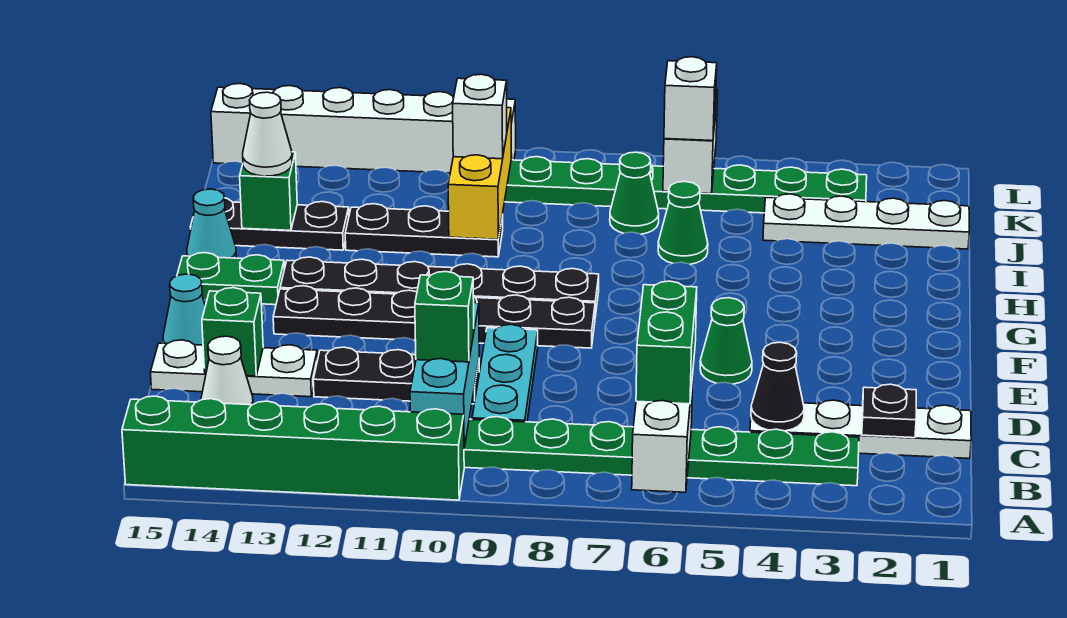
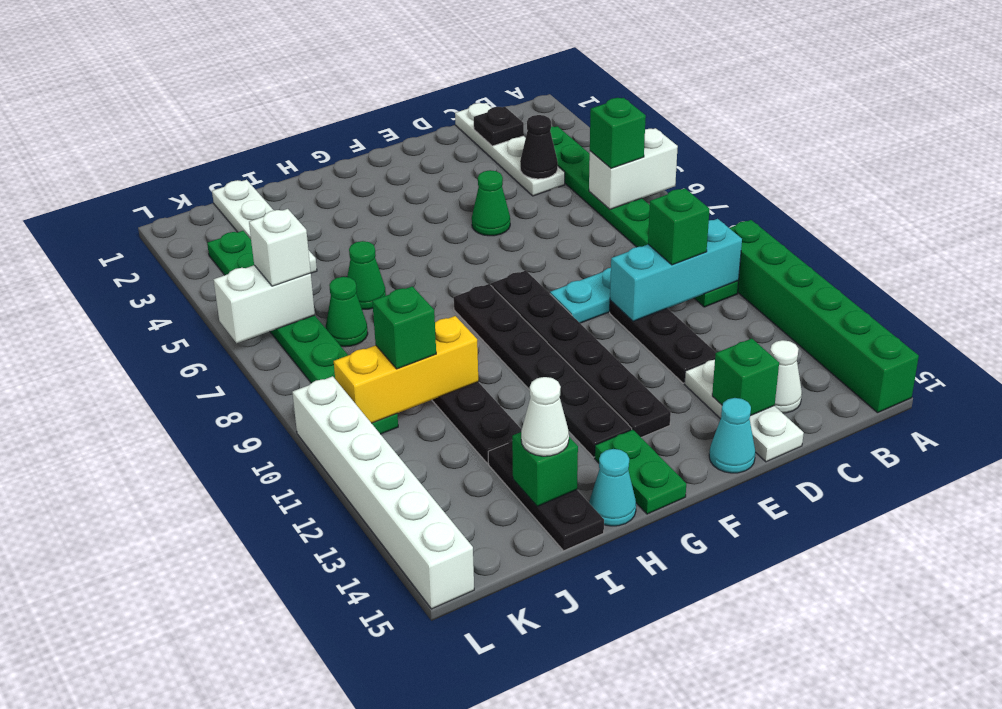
green brick B6:C6 level 3 -> green brick B6 level 3
white brick J10 level 3 -> green brick J10 level 3

